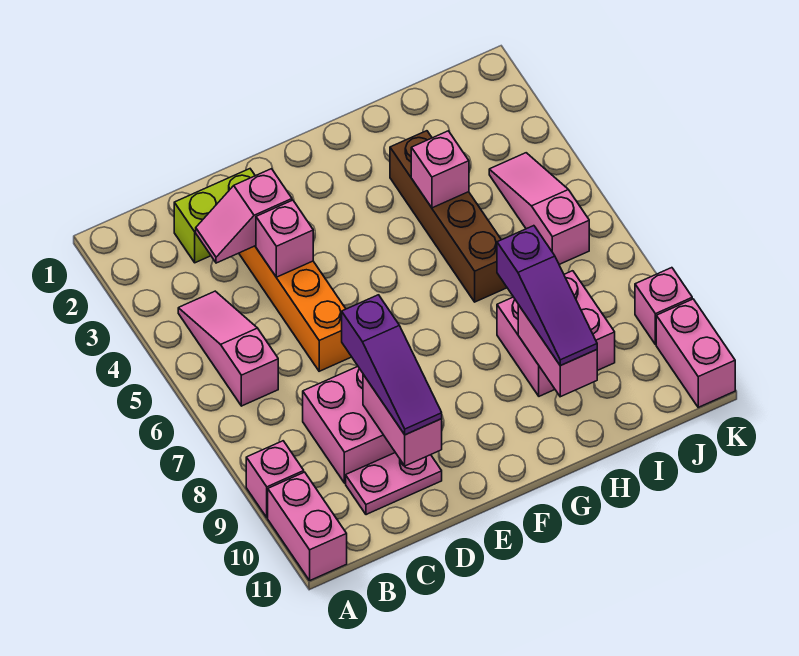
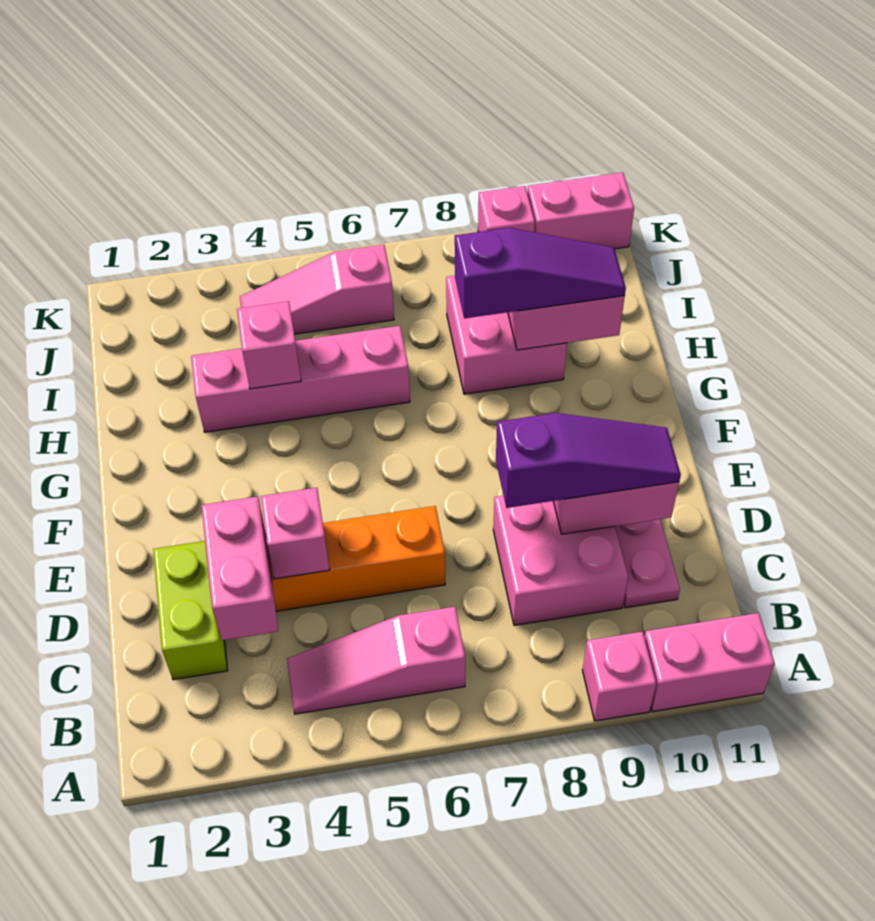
pink slope C3:D3 level 2 top D -> pink brick C3:D3 level 2
brown brick H3:H6 level 1 -> pink brick H3:H6 level 1

